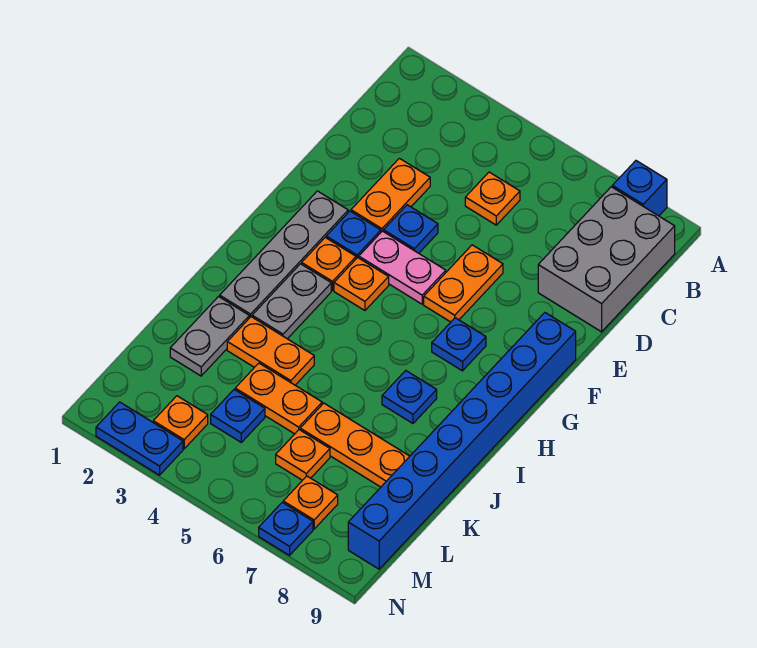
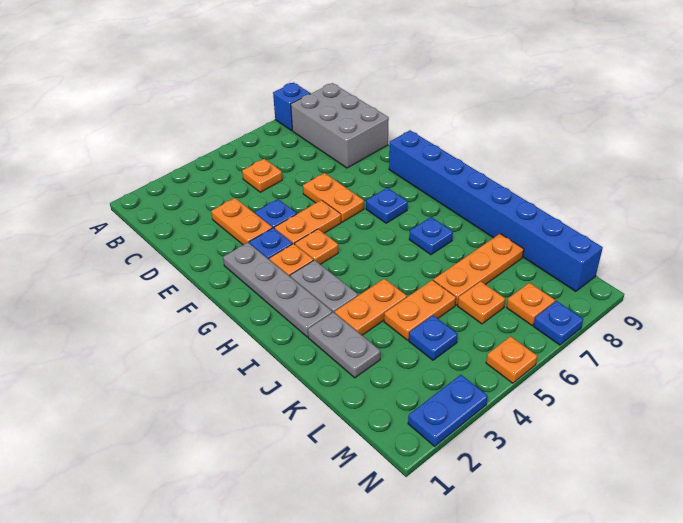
pink plate F4:F5 level 1 -> orange plate F4:F5 level 1
orange plate M3 level 1 -> orange plate N5 level 1

